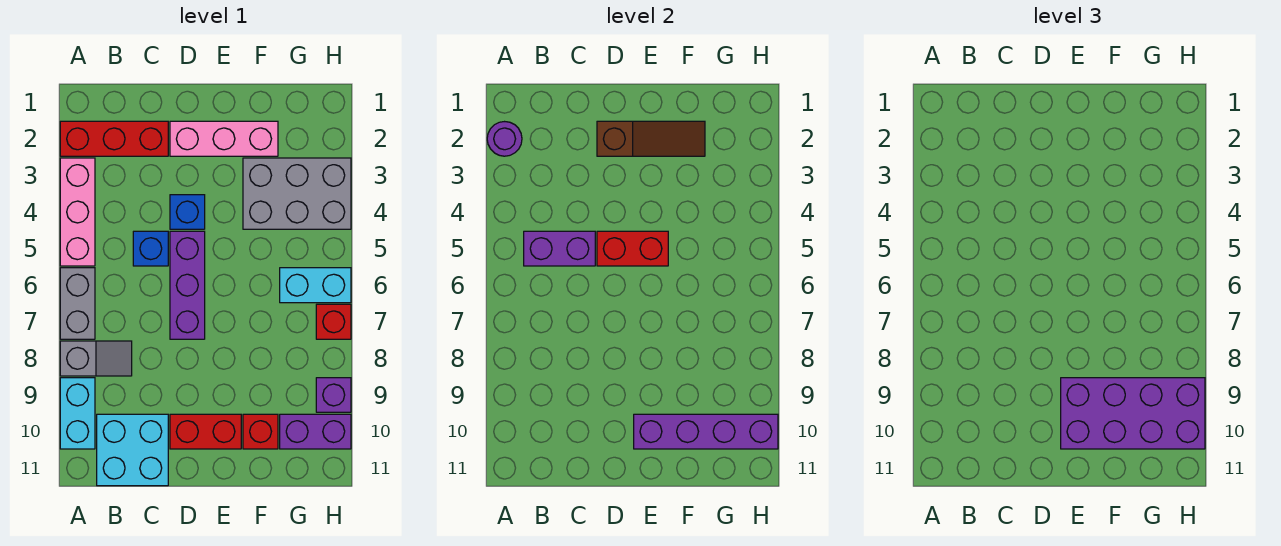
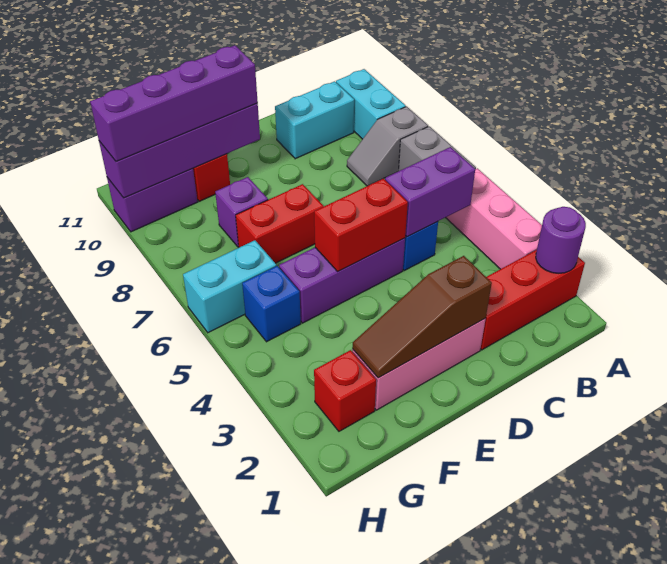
cyan brick B10:C11 level 1 -> cyan brick B10:C10 level 1
blue brick D4 level 1 -> blue brick G5 level 1
purple brick D5:D7 level 1 -> purple brick D5:F5 level 1
red brick D10:E10 level 1 -> red brick E7:F7 level 1
purple brick E9:H10 level 3 -> purple brick E10:H10 level 3
grey brick F3:H4 level 1 -> none
red brick H7 level 1 -> red brick G2 level 1
purple brick H9 level 1 -> purple brick F8 level 1

